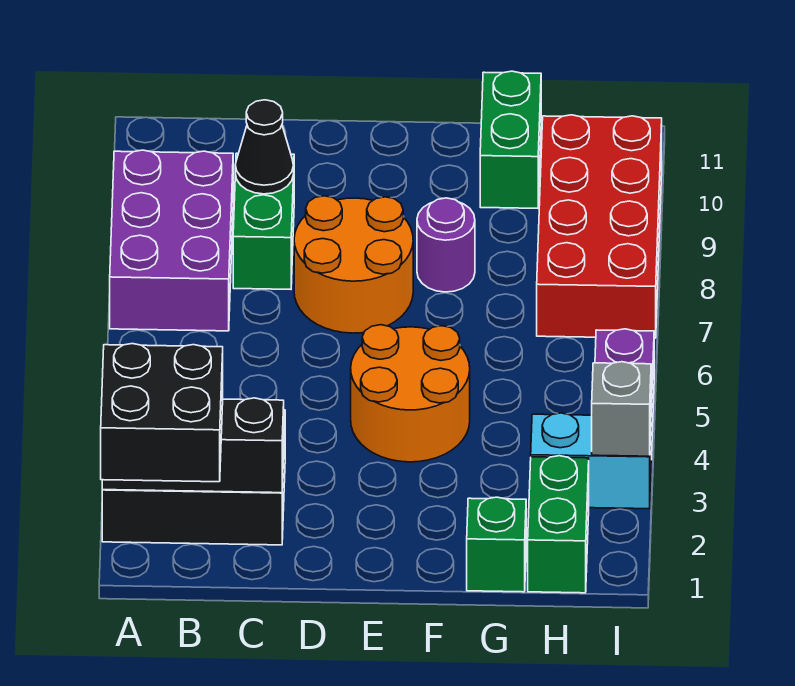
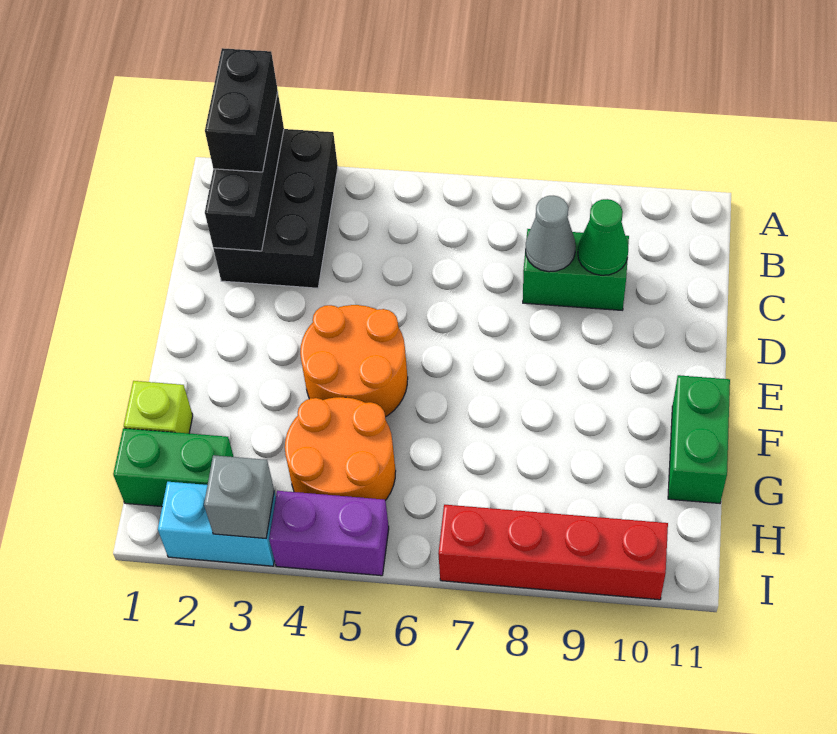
black brick A1:B2 level 3 -> black brick A2:B2 level 3
purple brick A7:B9 level 1 -> none
none -> grey cone C8 level 2
black cone C9 level 2 -> green cone C9 level 2
orange round brick D7:E8 level 1 -> orange round brick G4:H5 level 1
purple round brick F8 level 1 -> none
green brick G1 level 1 -> lime brick G1 level 1
green brick G10:G11 level 1 -> green brick F11:G11 level 1
cyan brick H3:I3 level 1 -> cyan brick I2:I3 level 1
red brick H7:I10 level 1 -> red brick I7:I10 level 1

